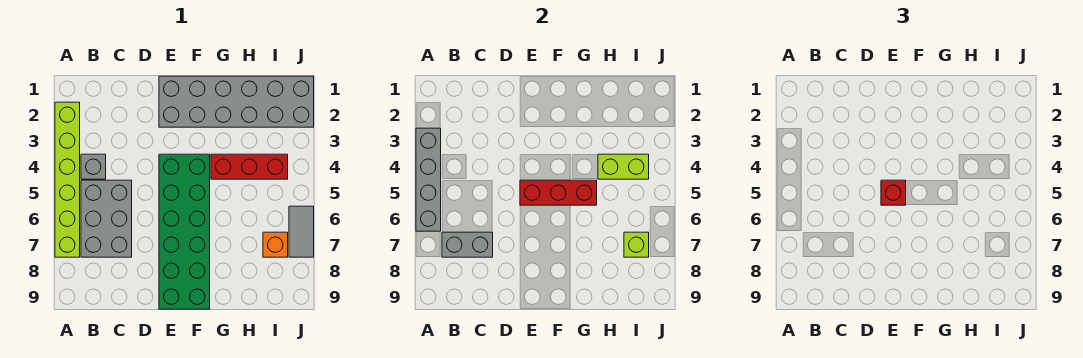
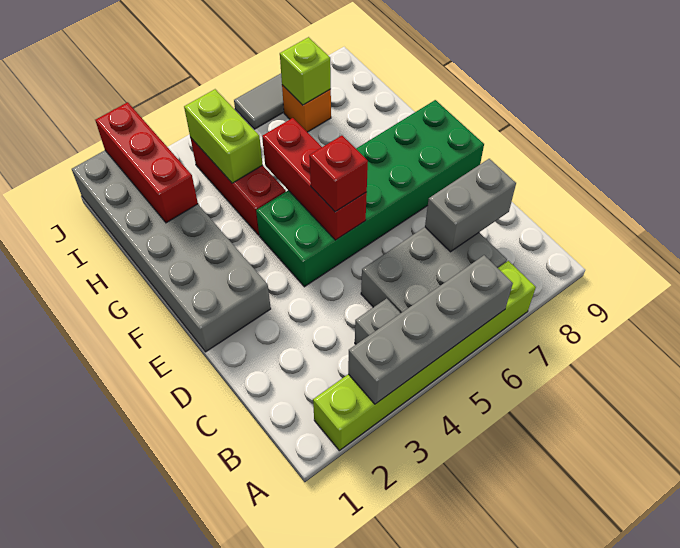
grey brick B7:C7 level 2 -> grey brick C7:C8 level 2
none -> red brick H2:J2 level 2

